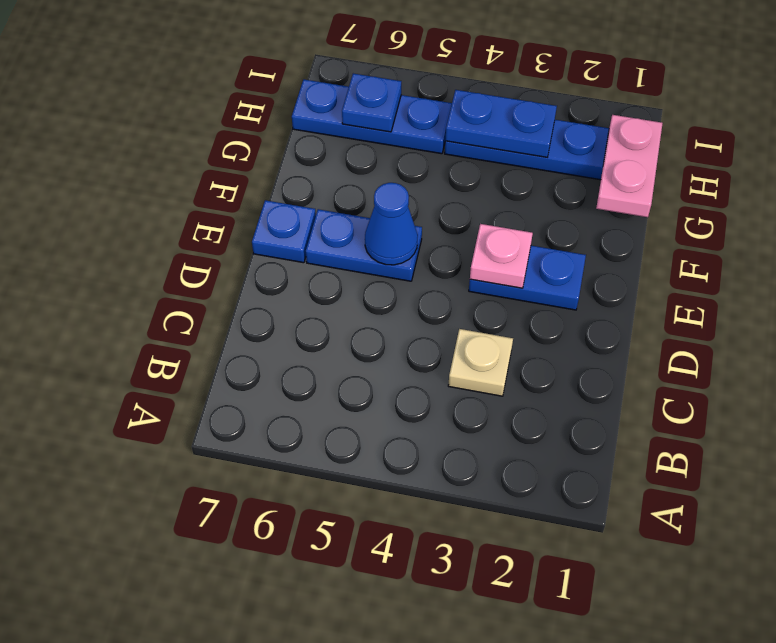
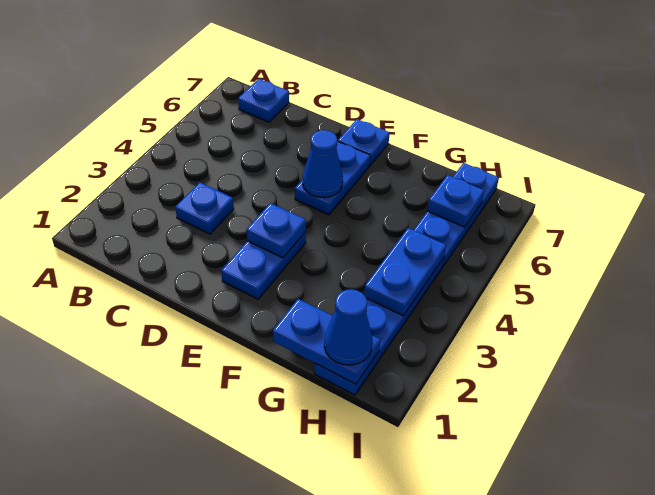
none -> blue plate B7 level 1
tan plate C3 level 1 -> blue plate C3 level 1
pink plate E3 level 2 -> blue plate E3 level 2
pink plate G1:H1 level 2 -> blue plate G1:H1 level 2
none -> blue cone H1 level 3

